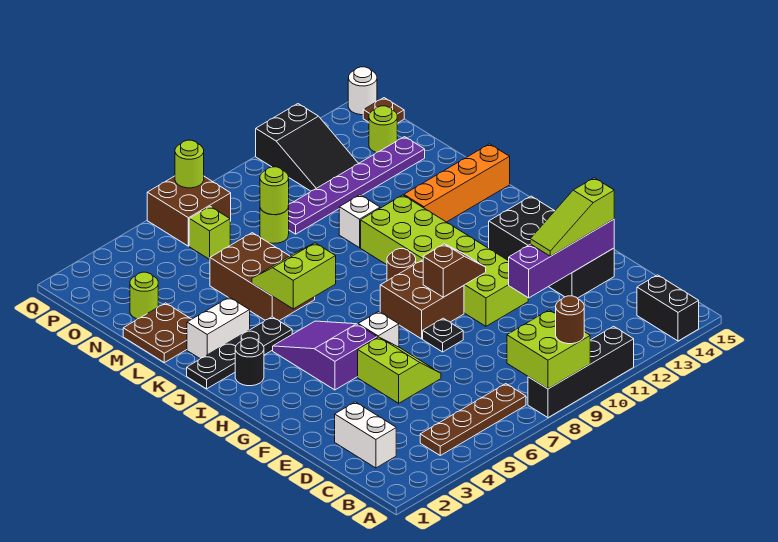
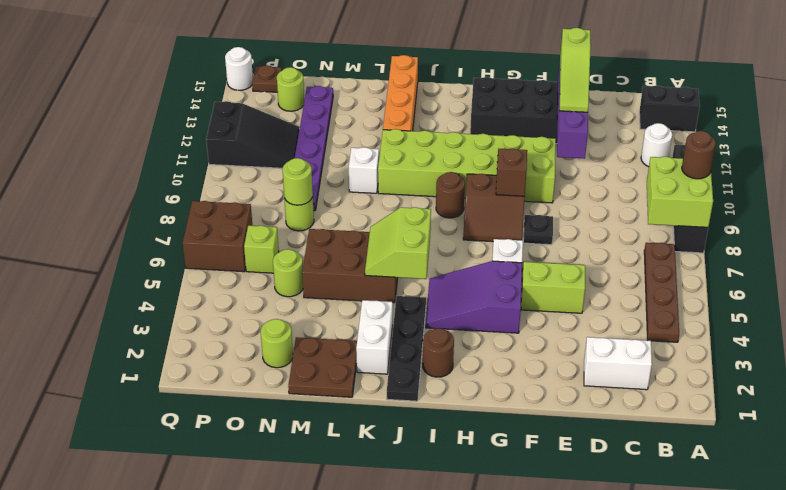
none -> white round brick B12 level 1
brown brick G8:H9 level 1 -> brown slope G8:H9 level 1 top 9
black round brick I2 level 1 -> brown round brick I2 level 1
lime round brick Q7 level 2 -> lime round brick N5 level 1

